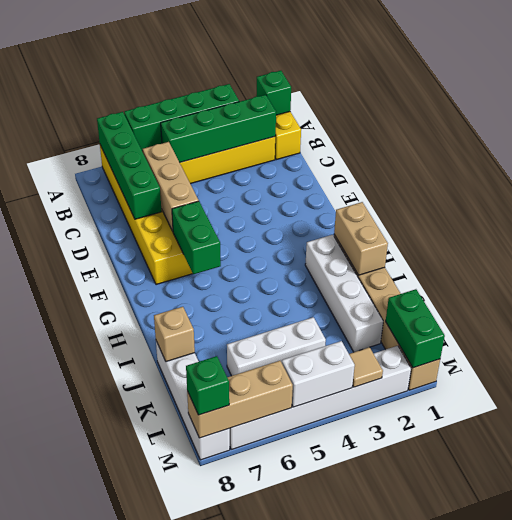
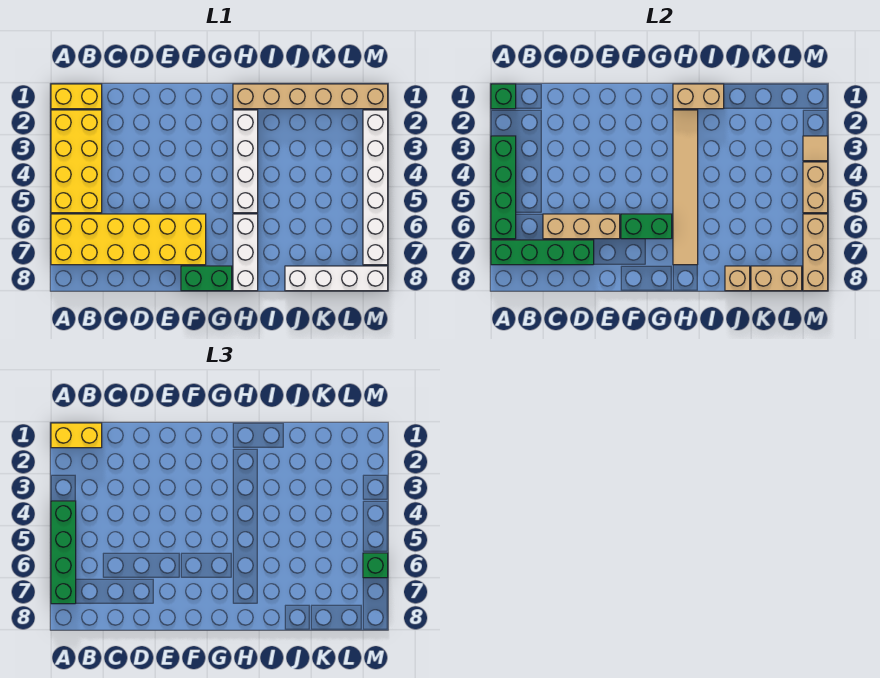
none -> yellow brick A1:B1 level 3
green brick B2:B5 level 2 -> green brick A4:A7 level 3
white brick H2:K2 level 1 -> white brick H2:H5 level 1
none -> tan tile H2:H7 level 2
white brick K4:K6 level 1 -> white brick H6:H8 level 1
none -> tan brick K8:L8 level 2
green brick L1:M1 level 2 -> green brick F8:G8 level 1
white brick M4:M5 level 2 -> tan brick M4:M5 level 2
green brick M8 level 3 -> green brick M6 level 3

